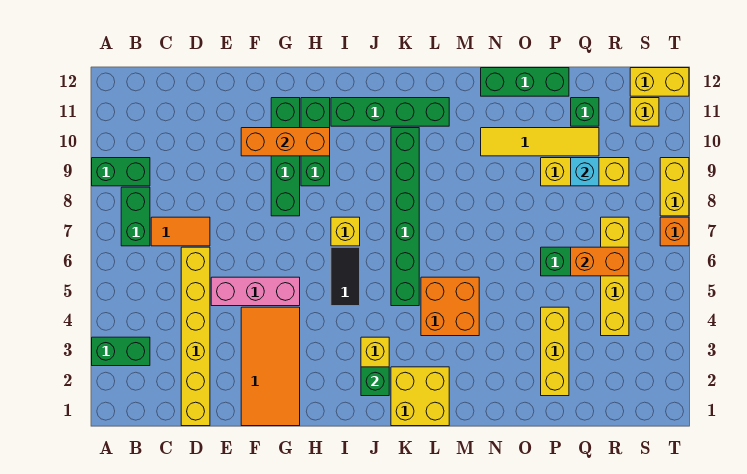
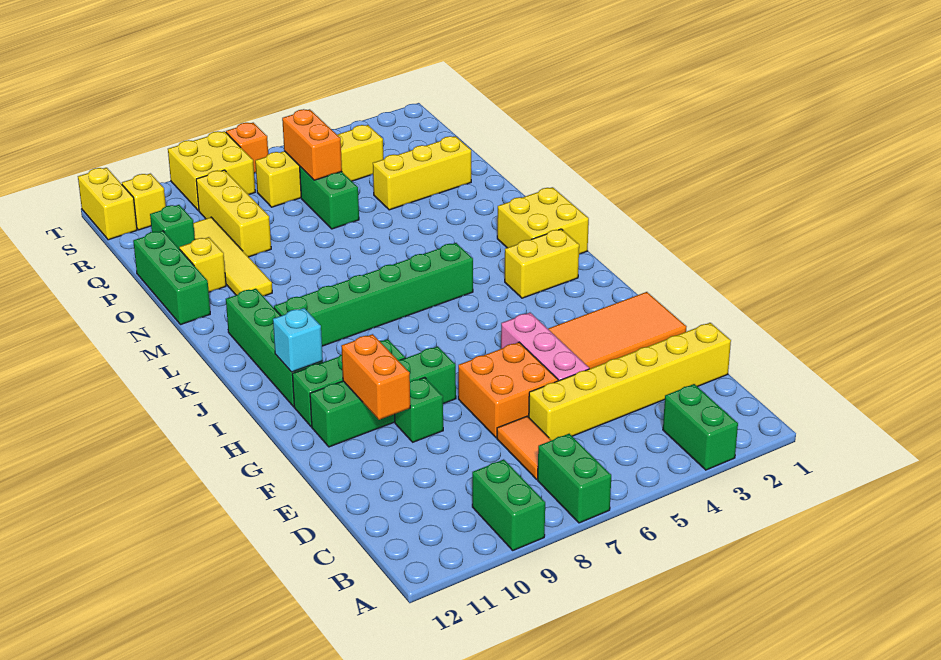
green brick B7:B8 level 1 -> green brick A7:B7 level 1
orange brick F10:H10 level 2 -> orange brick F10:G10 level 2
black tile I5:I6 level 1 -> none
yellow brick I7 level 1 -> yellow brick O11 level 1
green brick J2 level 2 -> green brick F9 level 1
orange brick L4:M5 level 1 -> orange brick E6:F7 level 1
cyan brick Q9 level 2 -> cyan brick I11 level 2
yellow brick T8:T9 level 1 -> yellow brick S8:T9 level 1

